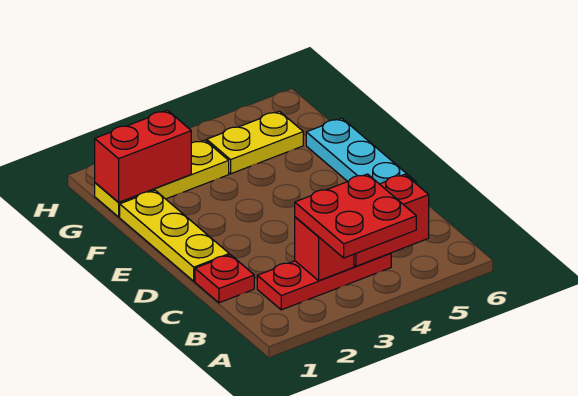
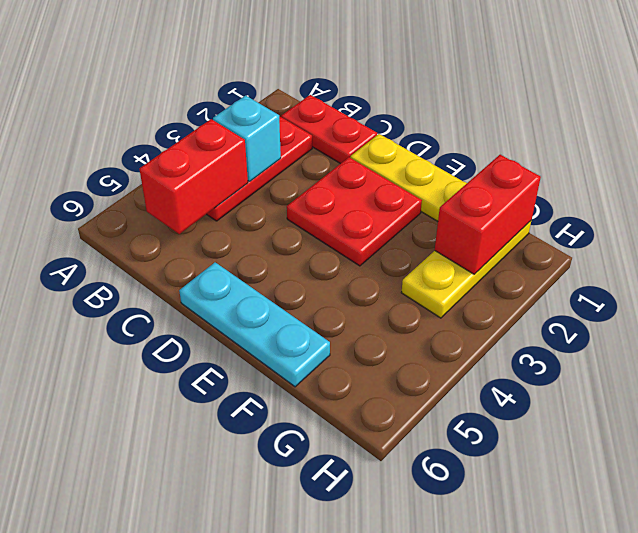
red plate A3:B4 level 3 -> red plate D2:E3 level 1
red brick B3 level 2 -> cyan brick B3 level 2
red plate C1 level 1 -> red plate B1:C1 level 1
yellow plate G4:G5 level 1 -> none

